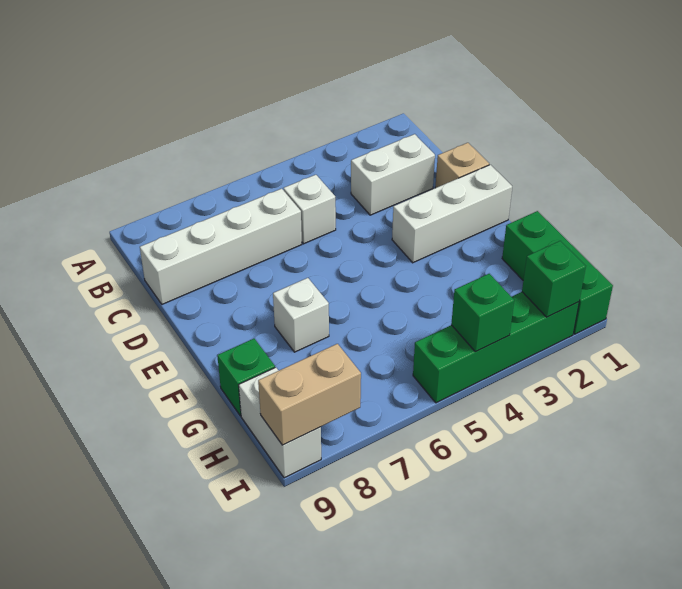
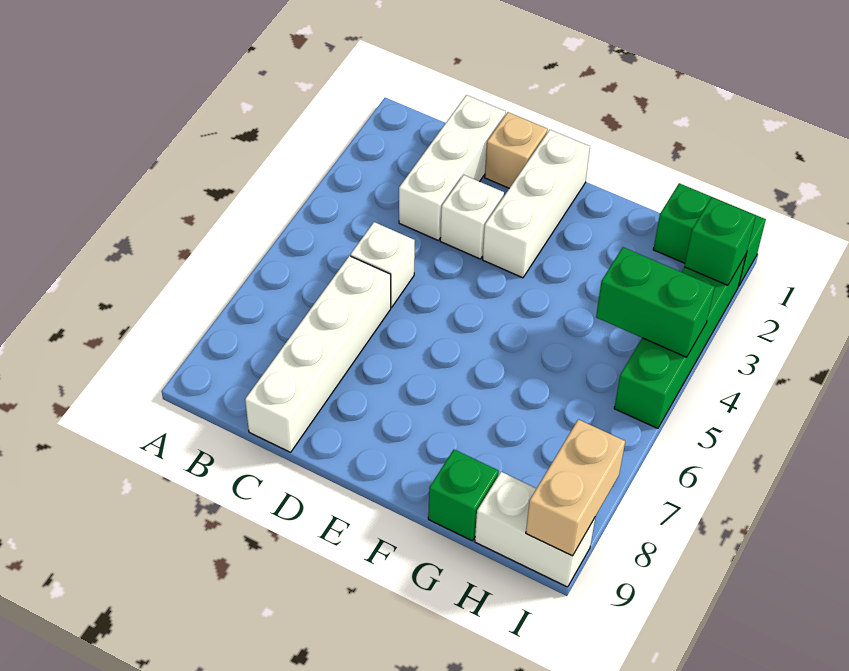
white brick C2:C3 level 1 -> white brick C1:C3 level 1
white brick F7 level 1 -> white brick D3 level 1
green brick G1:I1 level 1 -> green brick H1:I1 level 1
green brick I4 level 2 -> green brick H4:I4 level 2

